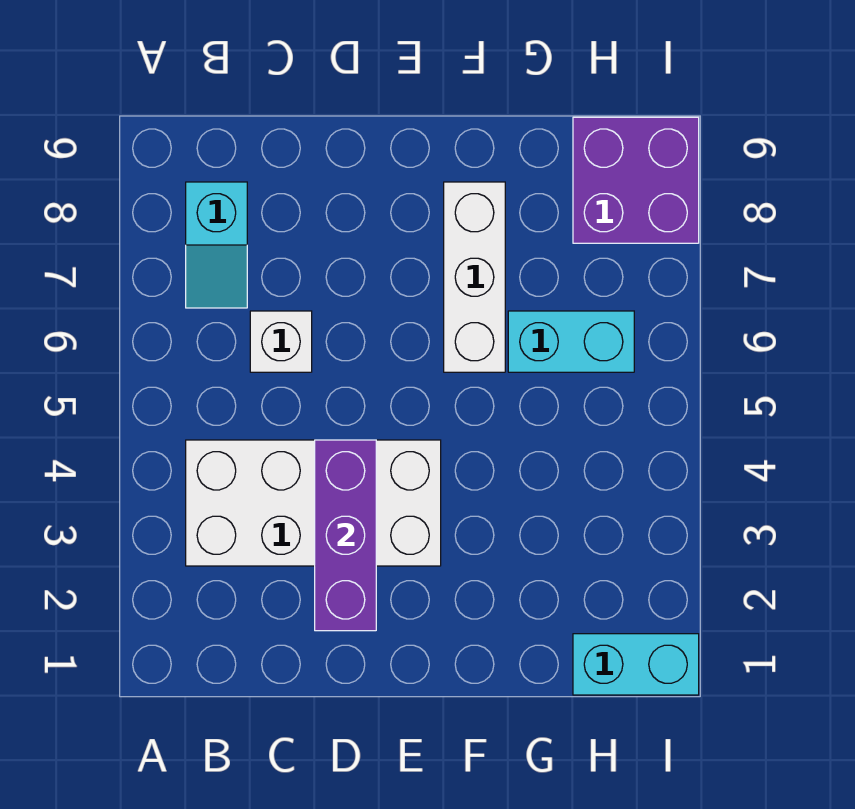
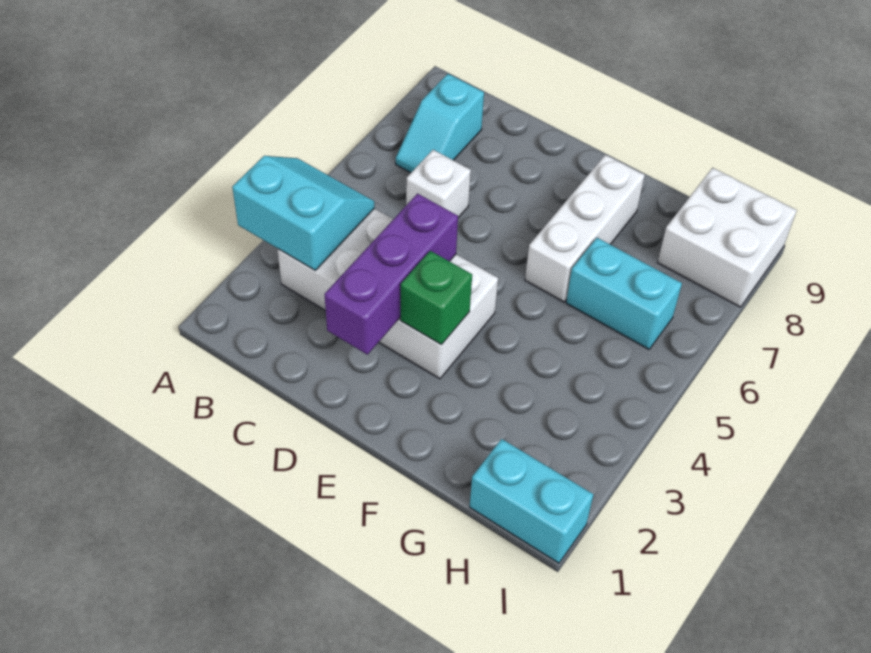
none -> cyan slope A3:B4 level 2 top 3
none -> green brick E3 level 2
purple brick H8:I9 level 1 -> white brick H8:I9 level 1

